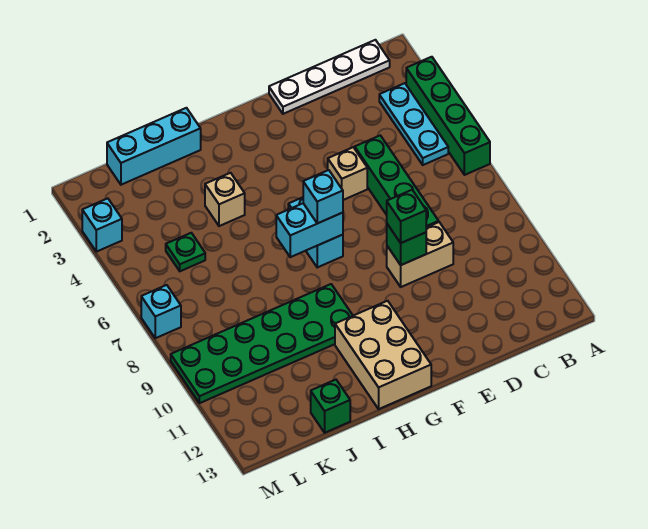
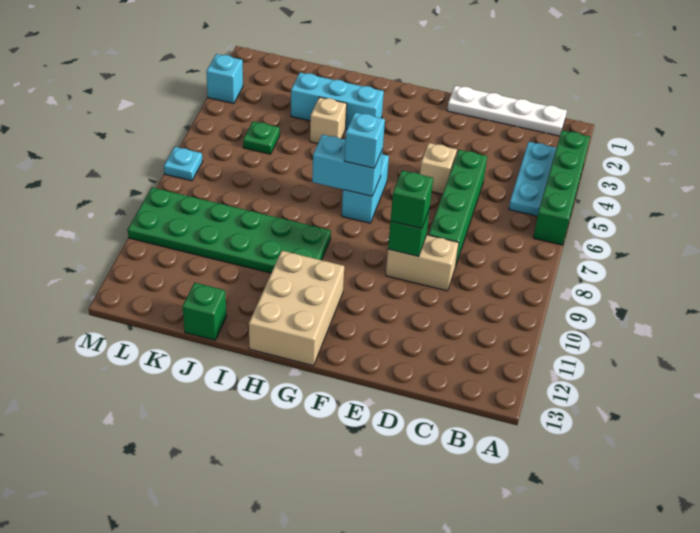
cyan brick I1:K1 level 1 -> cyan brick H3:J3 level 1
cyan brick M7 level 1 -> cyan plate M7 level 1

